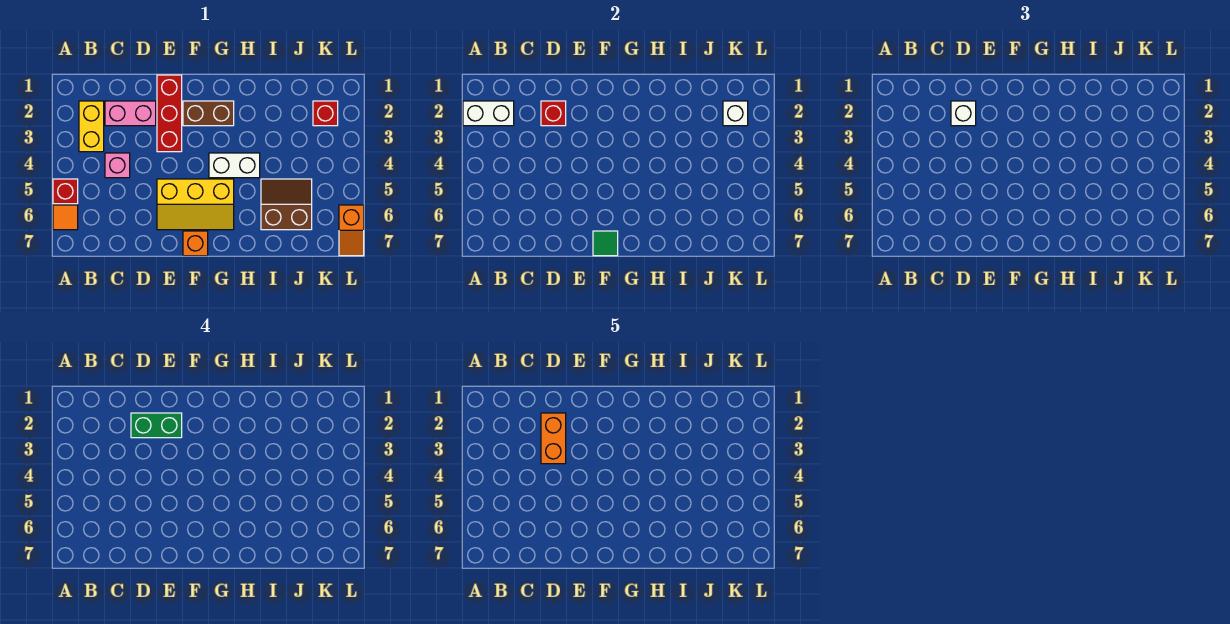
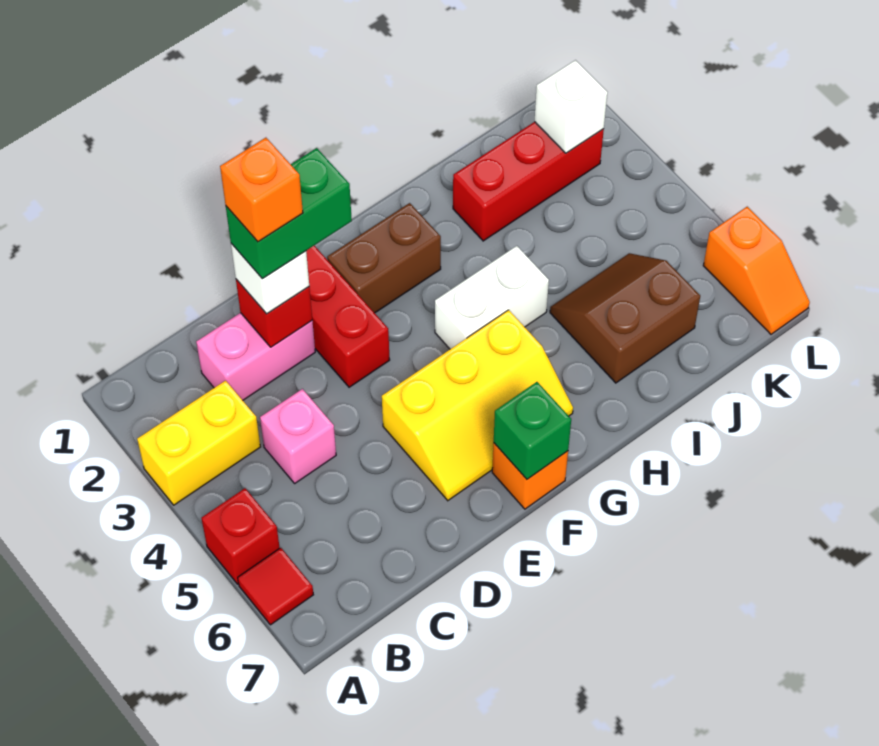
white brick A2:B2 level 2 -> none
orange tile A6 level 1 -> red tile A6 level 1
yellow brick B2:B3 level 1 -> yellow brick A3:B3 level 1
orange brick D2:D3 level 5 -> orange brick D2 level 5
green tile F7 level 2 -> green brick F7 level 2
red brick K2 level 1 -> red brick I2:K2 level 1

